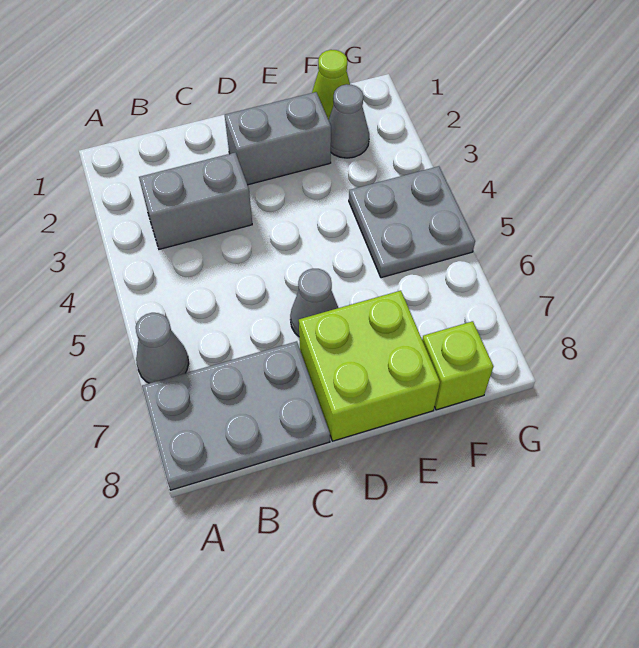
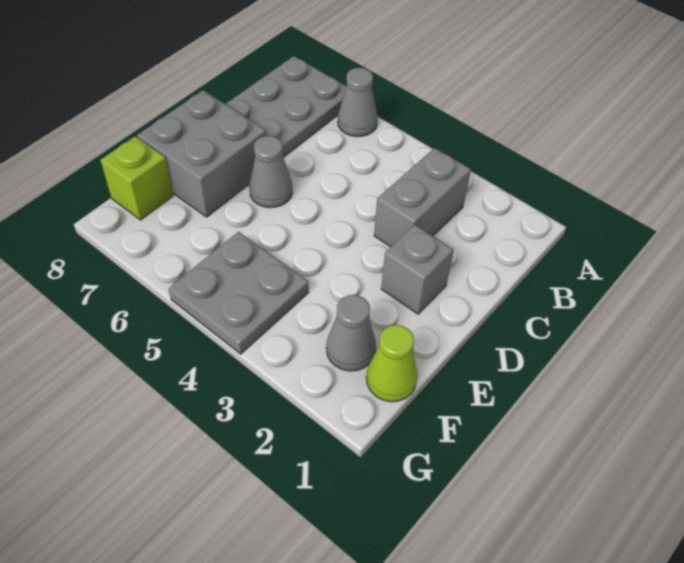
grey brick D2:E2 level 1 -> grey brick D2 level 1
lime brick D7:E8 level 1 -> grey brick D7:E8 level 1

